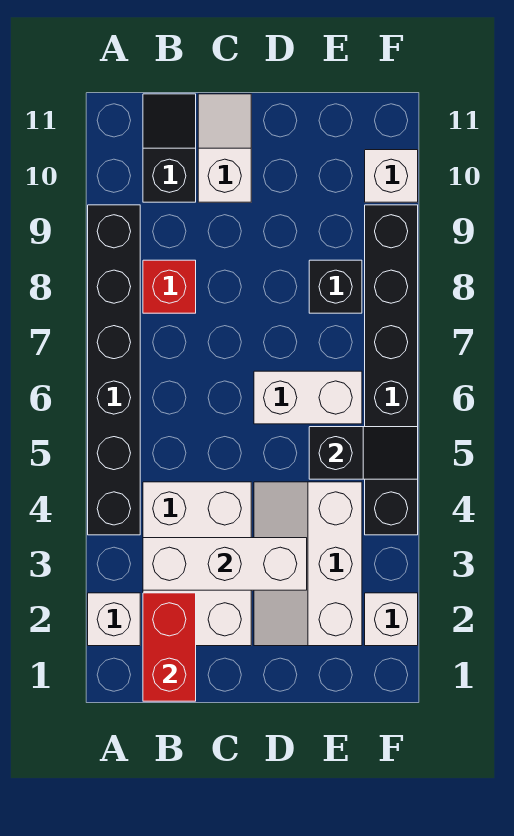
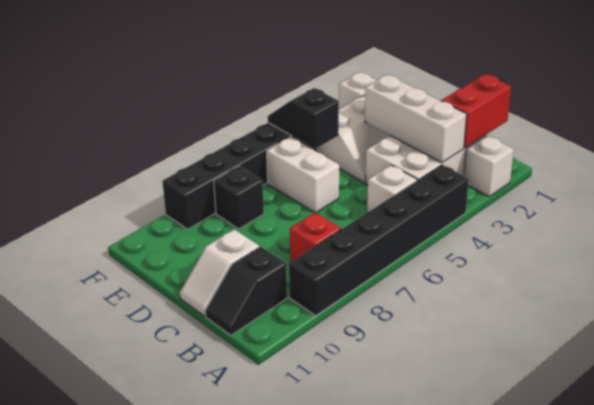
white brick F10 level 1 -> white brick B5 level 1

